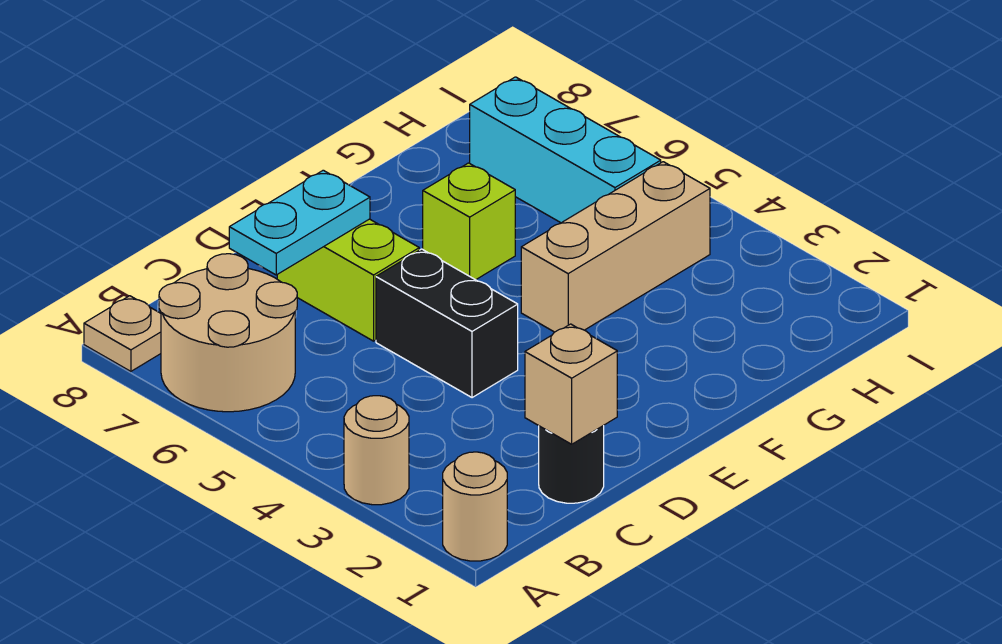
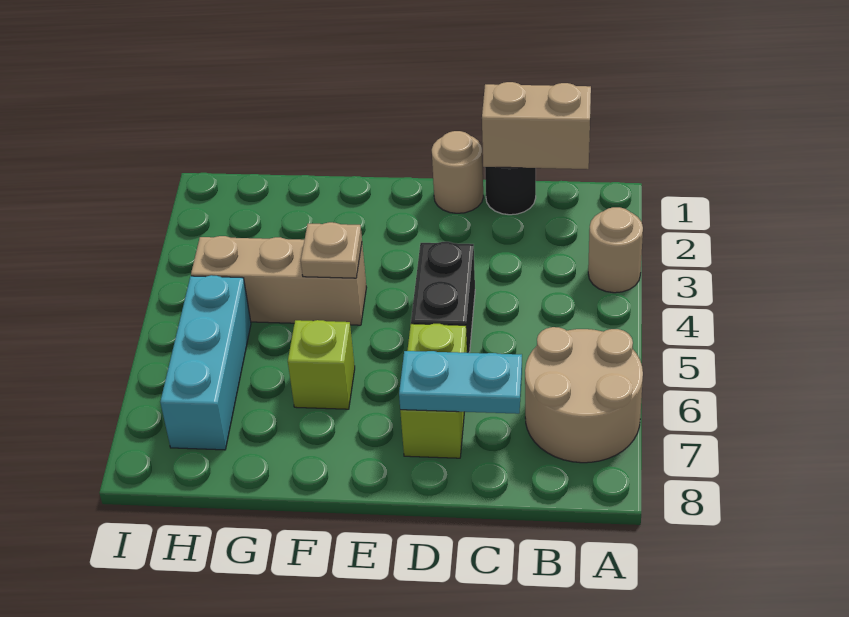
tan round brick A1 level 1 -> tan round brick D1 level 1
tan plate A8 level 1 -> tan plate F4 level 2
tan brick C1 level 2 -> tan brick B1:C1 level 2

